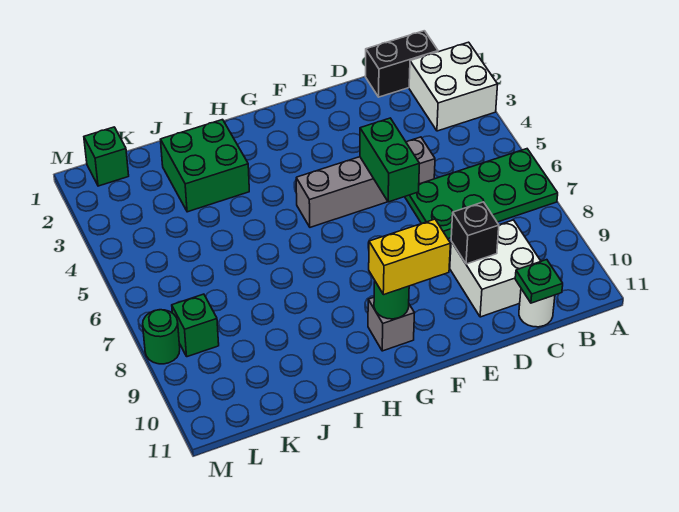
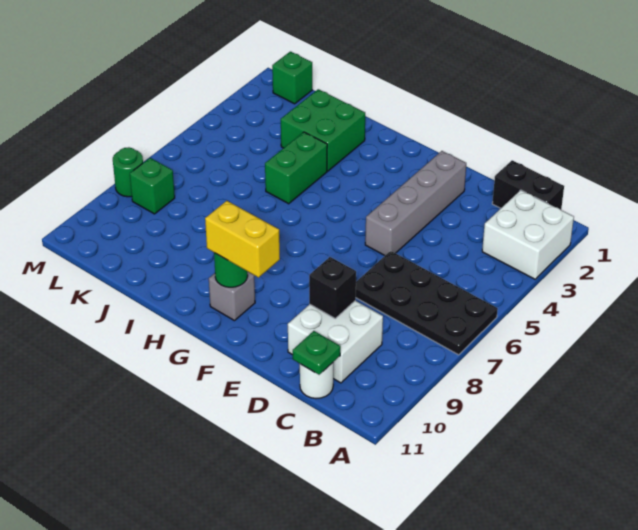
green plate A6:D7 level 1 -> black plate A6:D7 level 1
grey brick D5:G5 level 1 -> grey brick E2:E5 level 1
green brick E5:E6 level 2 -> green brick I4:I5 level 1

